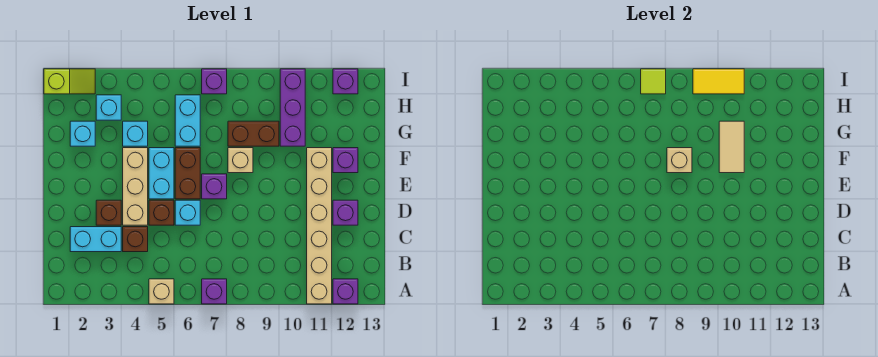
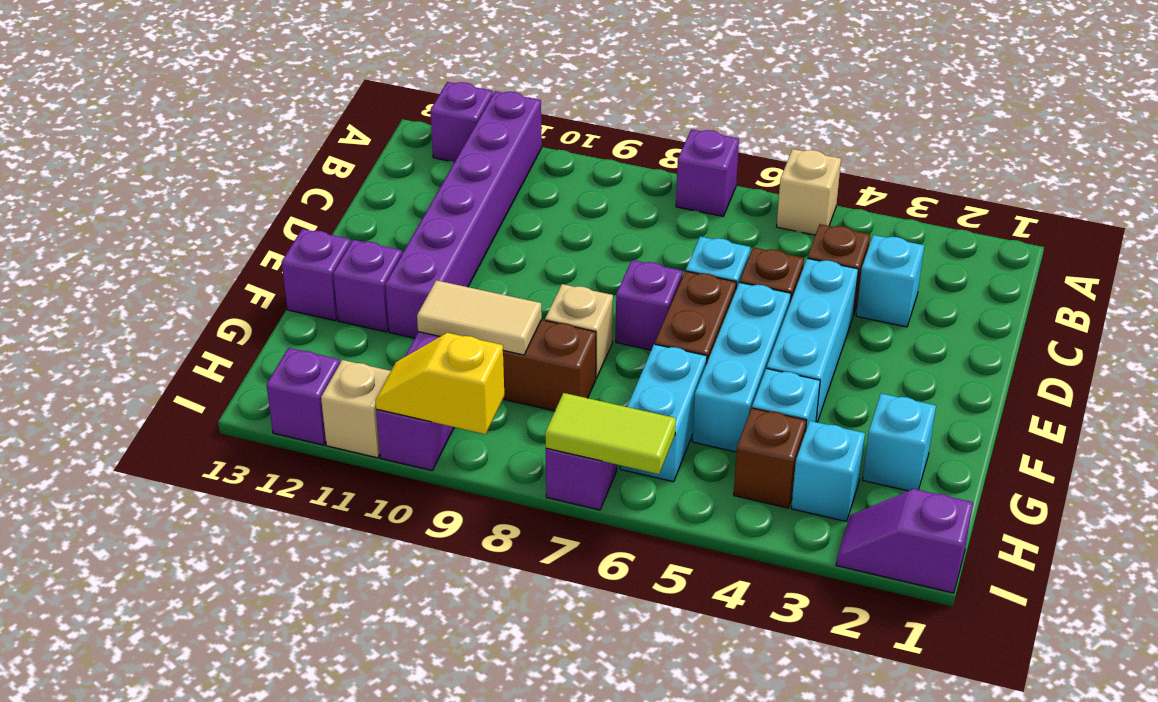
tan brick A11:F11 level 1 -> purple brick A11:F11 level 1
cyan brick C2:C3 level 1 -> cyan brick C3 level 1
brown brick D3 level 1 -> brown brick H4 level 1
tan brick D4:F4 level 1 -> cyan brick D4:F4 level 1
purple brick D12 level 1 -> purple brick F13 level 1
cyan brick E5:F5 level 1 -> cyan brick E5:G5 level 1
tan brick F8 level 2 -> tan brick I11 level 1
tan tile F10:G10 level 2 -> tan tile G9:G10 level 2
lime slope I1:I2 level 1 top 1 -> purple slope I1:I2 level 1 top 1
lime tile I7 level 2 -> lime tile I6:I7 level 2
yellow tile I9:I10 level 2 -> yellow slope I9:I10 level 2 top 9

